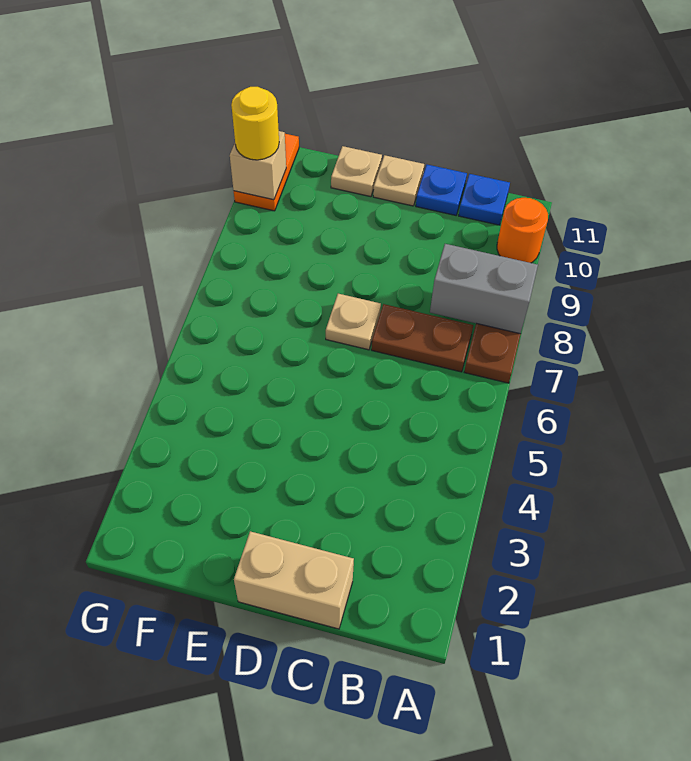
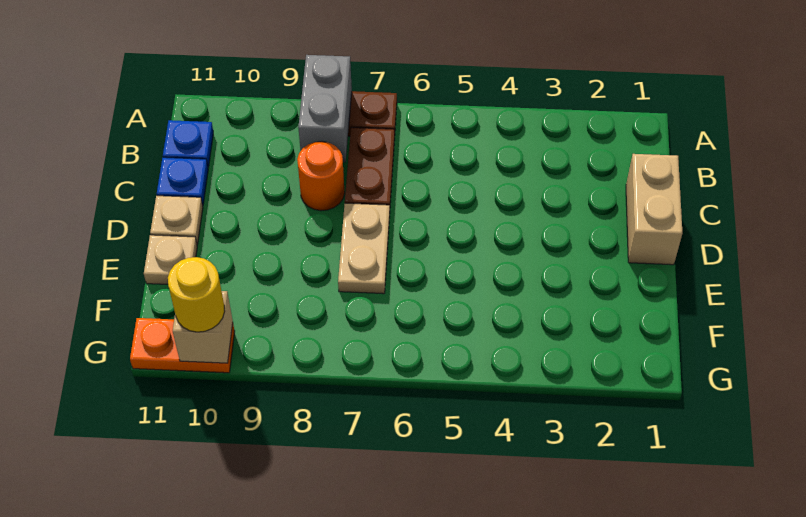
orange round brick A10 level 1 -> orange round brick C8 level 1
tan plate D7 level 1 -> tan plate D7:E7 level 1

